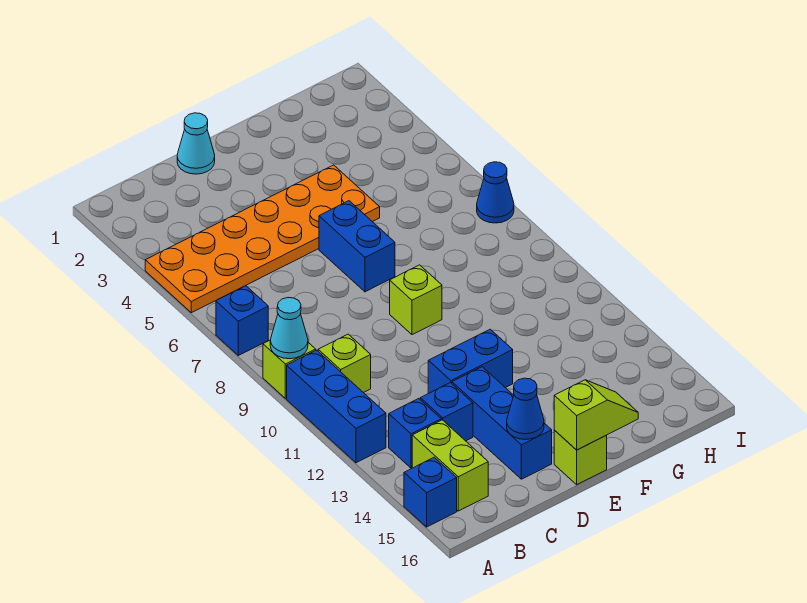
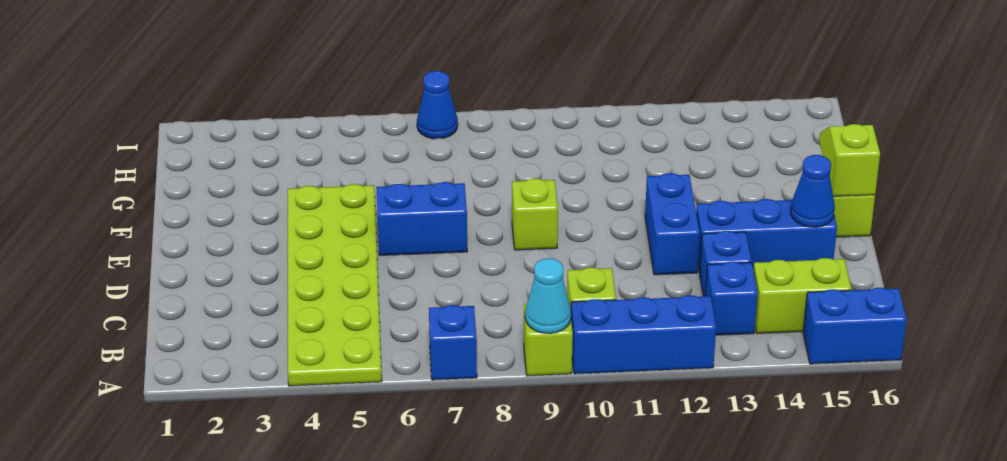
orange plate A4:F5 level 1 -> lime plate A4:F5 level 1
blue brick A15 level 1 -> blue brick A15:A16 level 1
cyan cone D1 level 1 -> none

